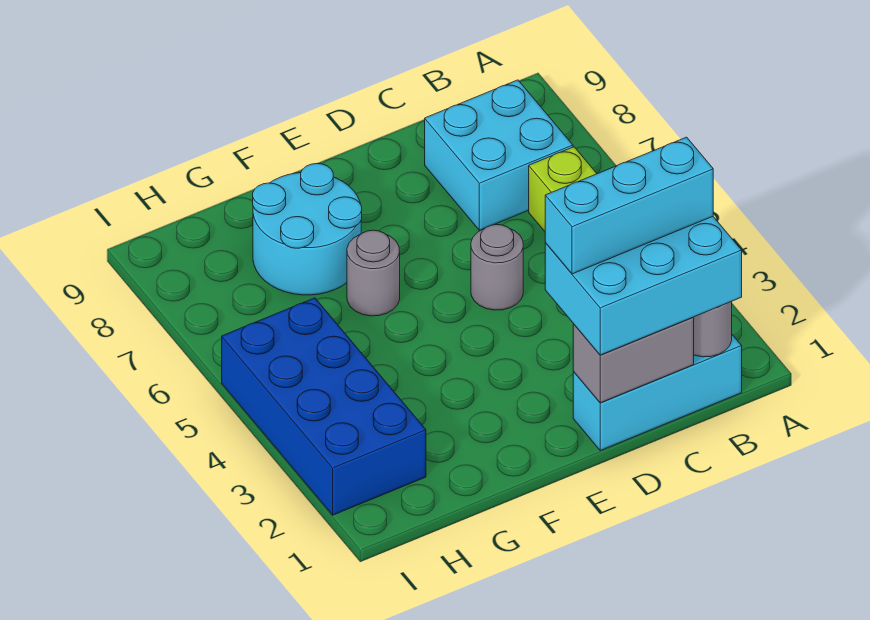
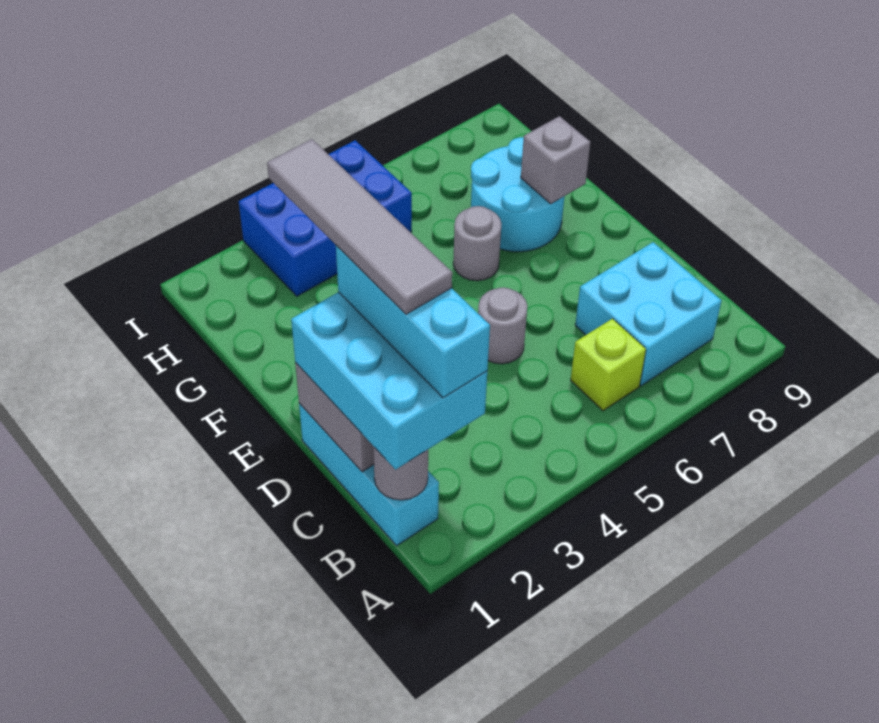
none -> grey tile C2:F2 level 5
none -> grey brick F8 level 2
blue brick H2:I5 level 1 -> blue brick H3:I5 level 1

